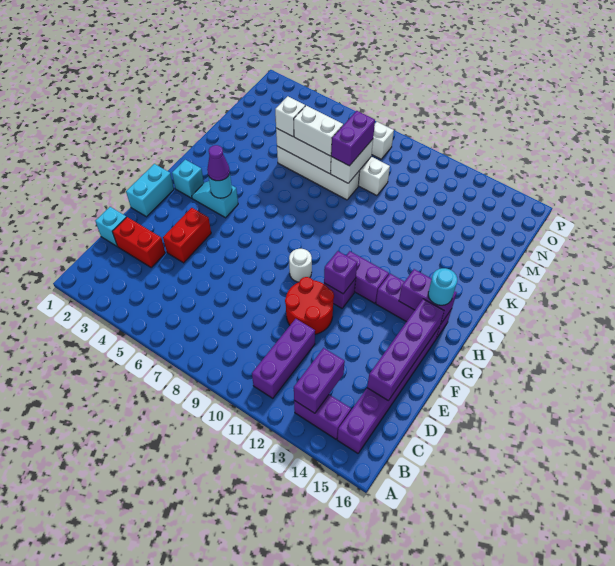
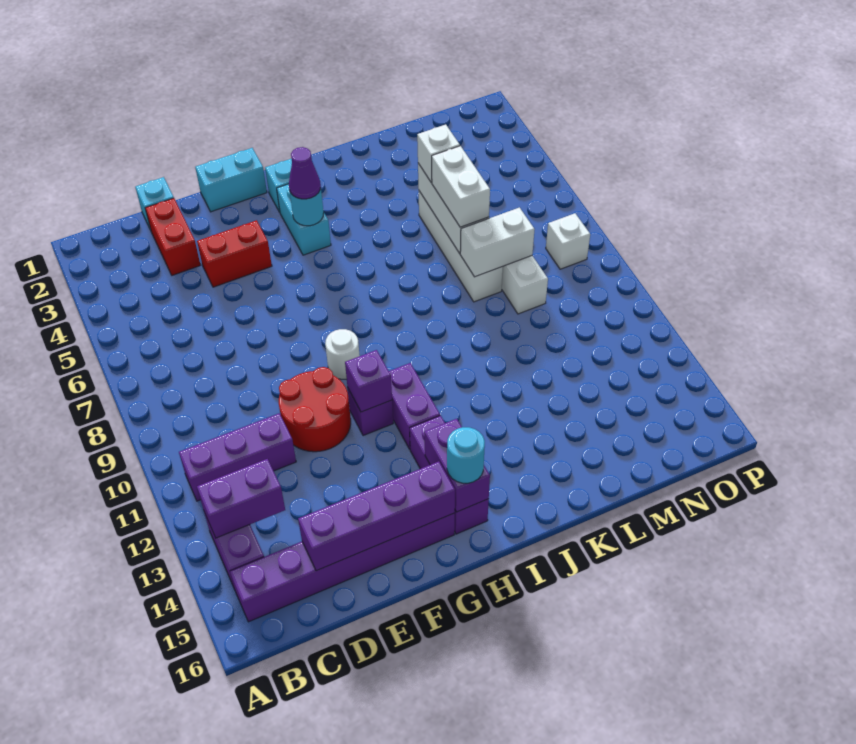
cyan slope H3:H4 level 1 top 4 -> cyan brick H3:H4 level 1
purple brick L8:M8 level 3 -> none

